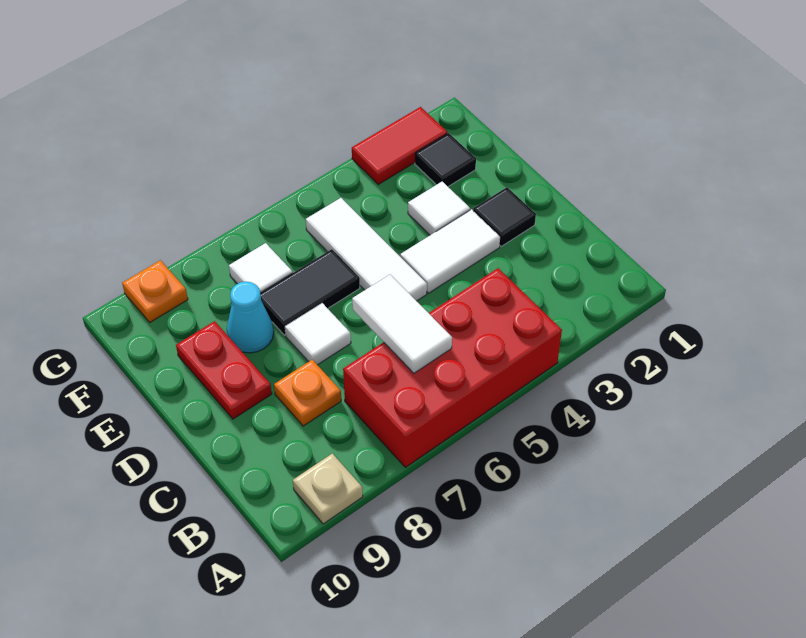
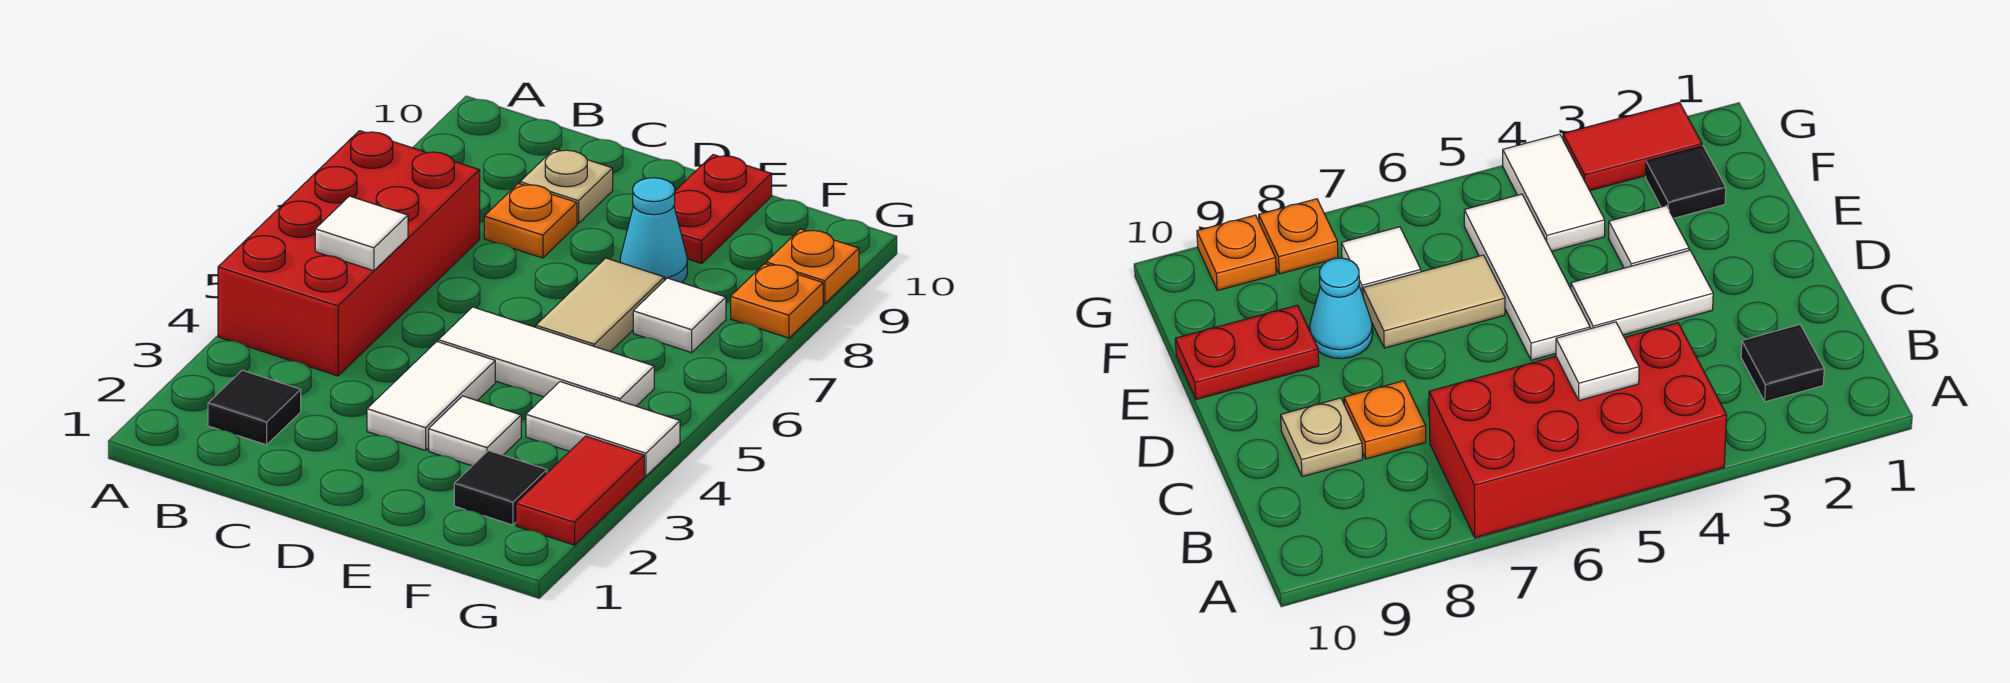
tan plate A9 level 1 -> tan plate C9 level 1
white tile B6:C6 level 2 -> white tile F4:G4 level 1
black tile D2 level 1 -> black tile B2 level 1
white tile D7 level 1 -> white tile B5 level 2
red plate D9:E9 level 1 -> red plate E9:E10 level 1
black tile E6:E7 level 1 -> tan tile E6:E7 level 1
none -> orange plate G8 level 1

